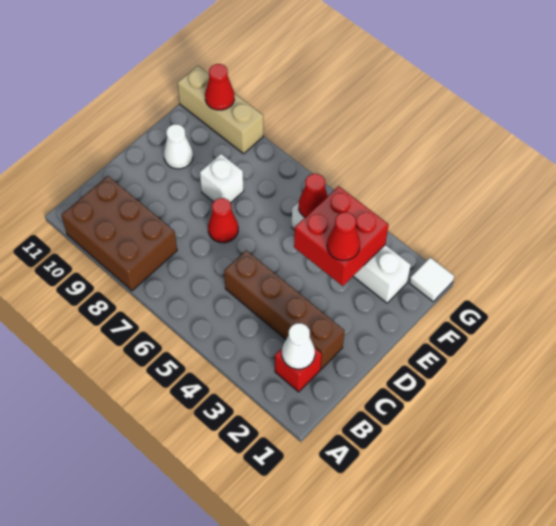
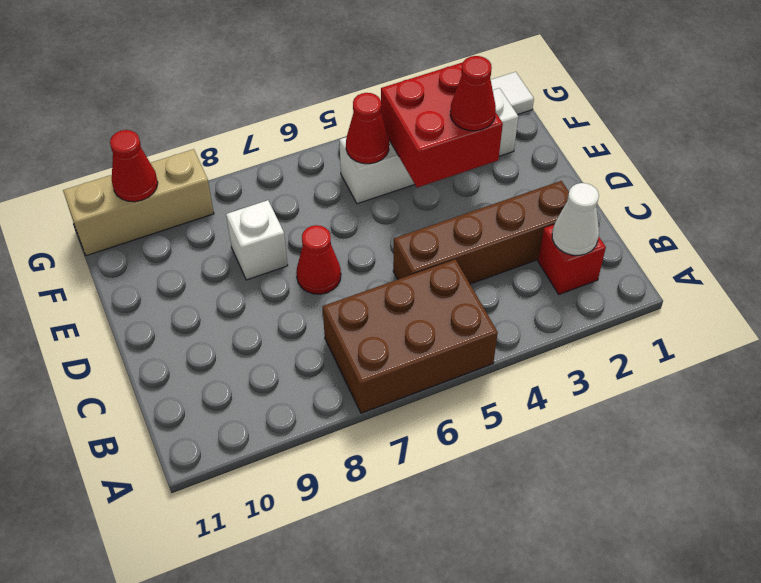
brown brick A8:B10 level 1 -> brown brick A5:B7 level 1
white cone E10 level 1 -> none

